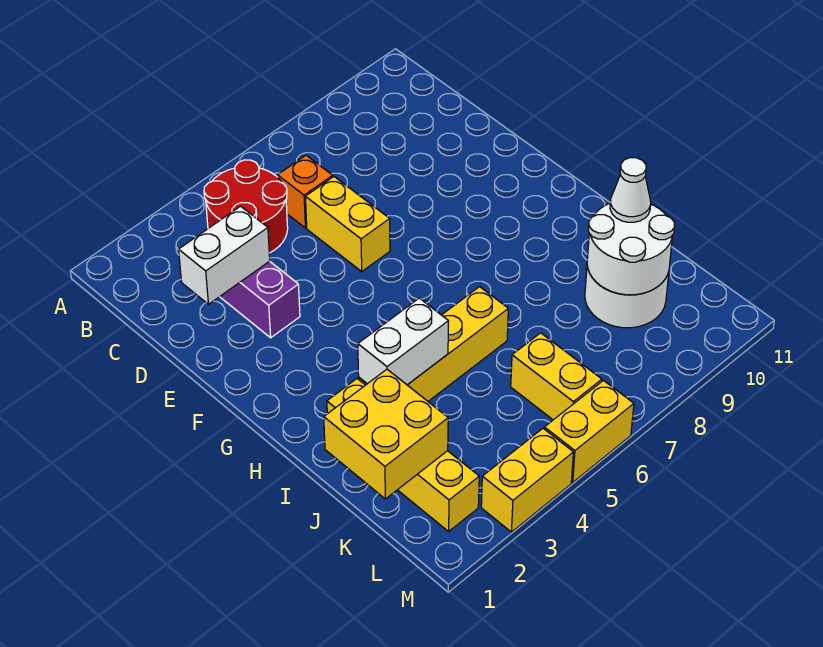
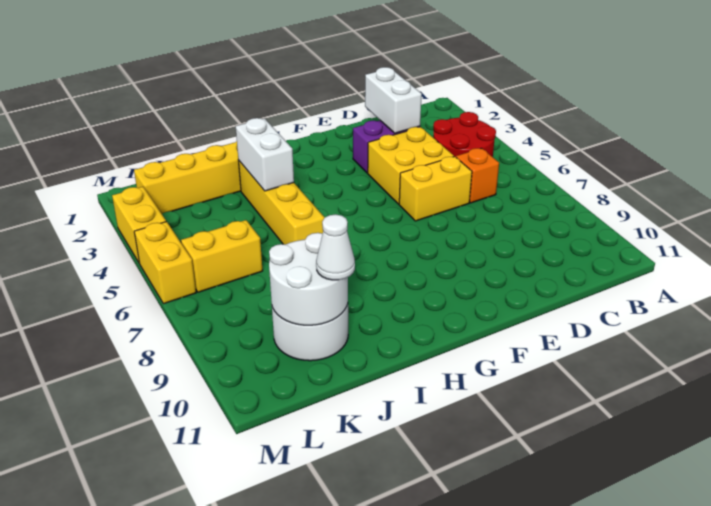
yellow brick J1:K2 level 2 -> yellow brick D4:E5 level 1

